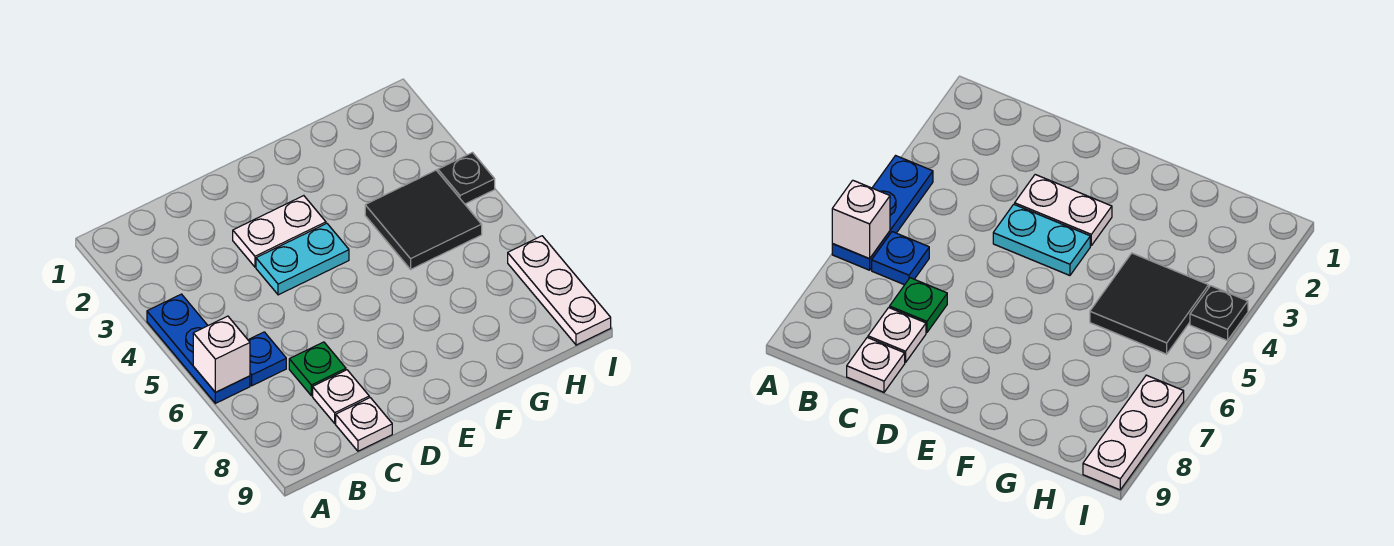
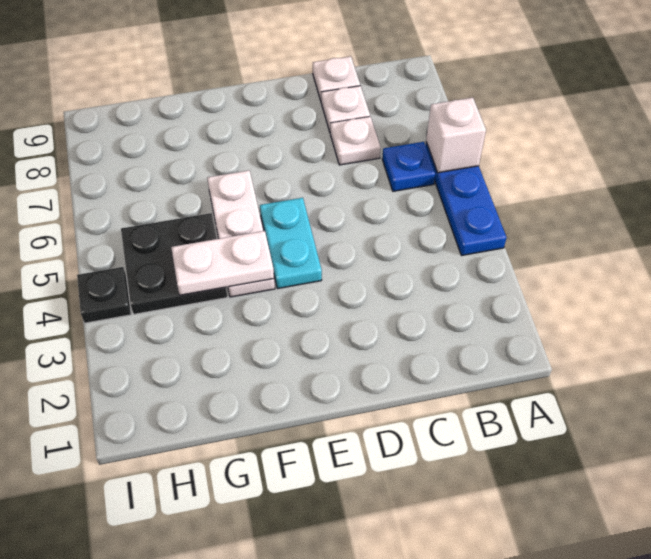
green plate C7 level 1 -> white plate C7 level 1
white plate D3:E3 level 1 -> white plate F4:G4 level 2
cyan plate D4:E4 level 1 -> cyan plate E4:E5 level 1
black tile G4:H5 level 1 -> black plate G4:H5 level 1
white plate I7:I9 level 1 -> white plate F4:F6 level 1

